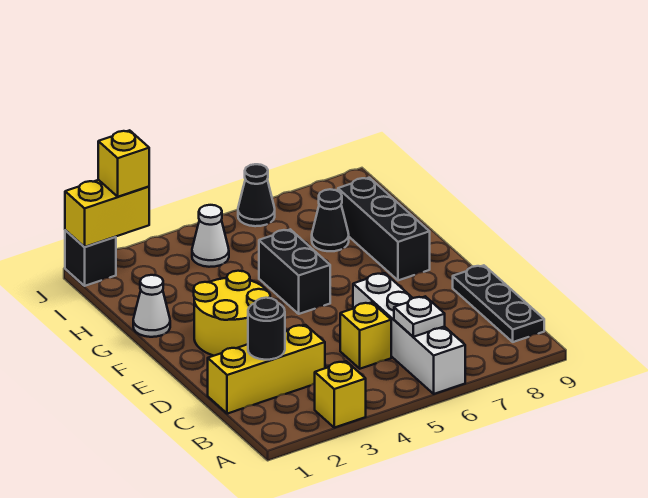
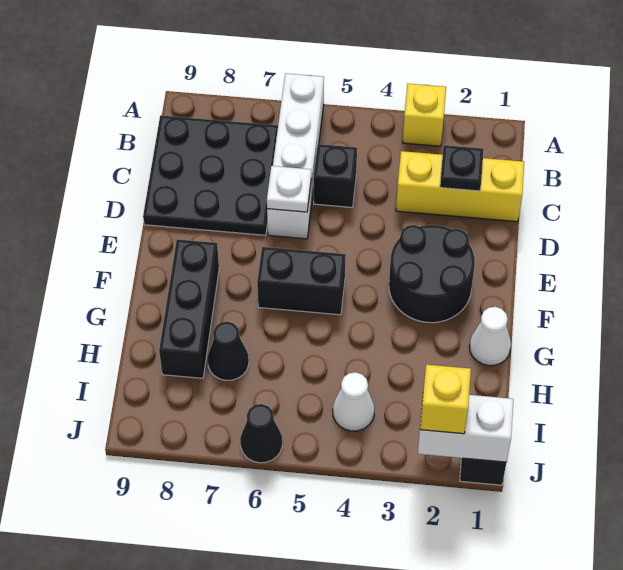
white plate B6 level 2 -> white plate D6 level 2
black plate B9:D9 level 1 -> black plate B7:D9 level 1
black round brick C2 level 2 -> black plate C2 level 2
yellow brick C5 level 1 -> black brick C5 level 1
yellow round brick E2:F3 level 1 -> black round brick E2:F3 level 1
black brick F5:G5 level 1 -> black brick F5:F6 level 1
yellow brick J1:J2 level 2 -> white brick J1:J2 level 2

